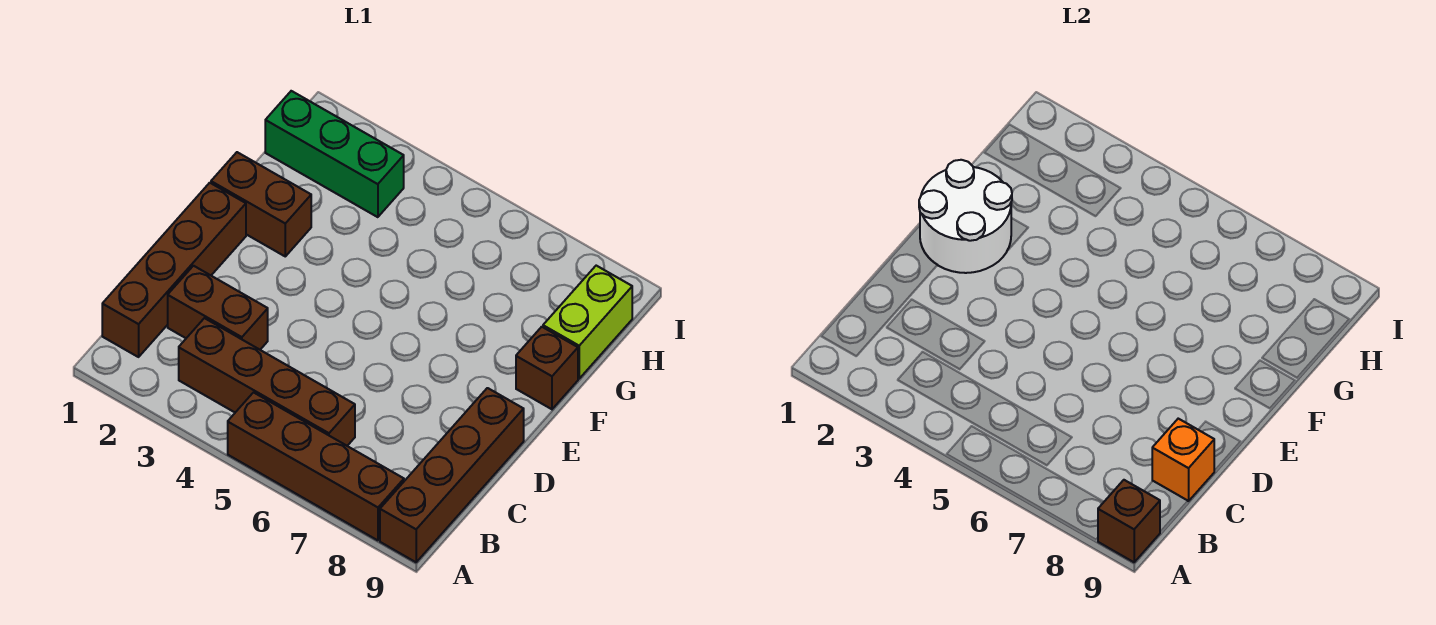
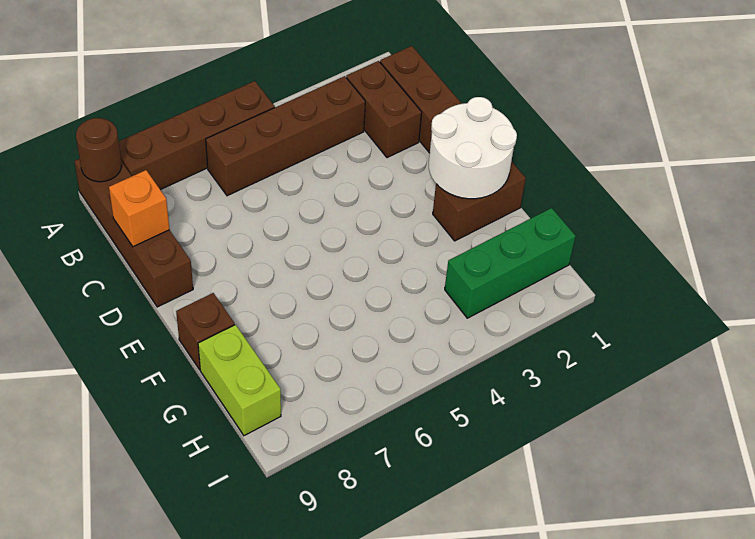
brown brick A9 level 2 -> brown round brick A9 level 2
brown brick C2:C3 level 1 -> brown brick B2:C2 level 1

